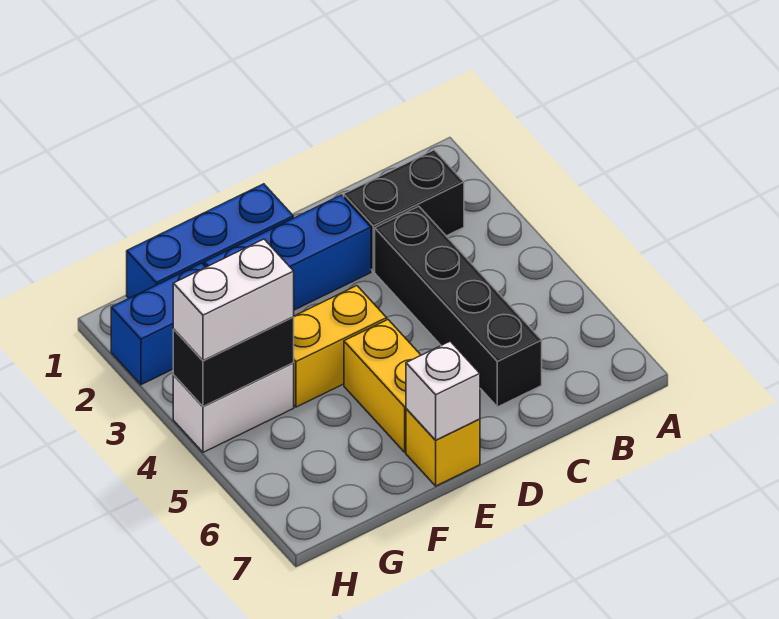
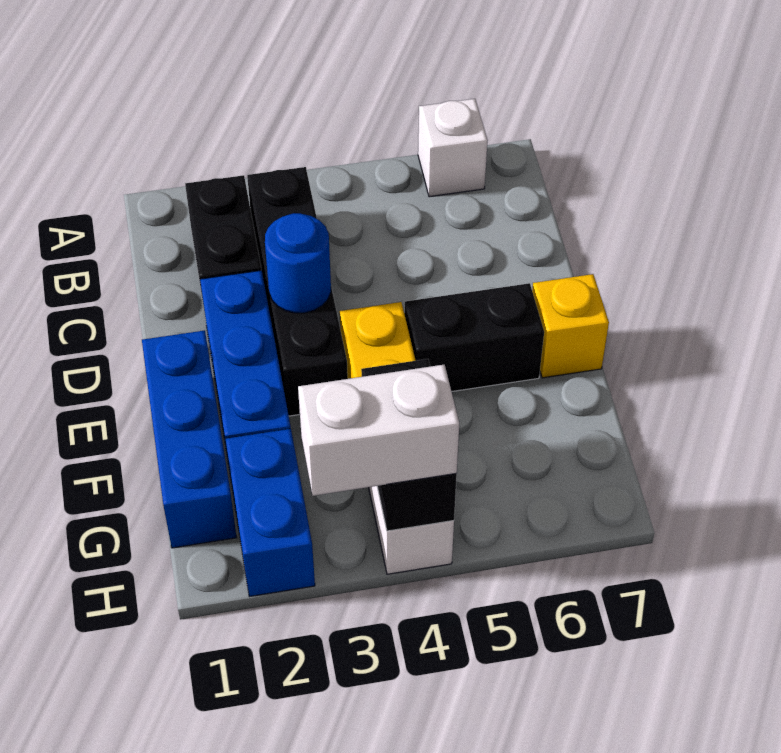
black brick C3:C6 level 1 -> black brick B3:E3 level 1
none -> blue round brick D3 level 2
yellow brick E5:E6 level 1 -> black brick E5:E6 level 1
white brick E7 level 2 -> white brick A6 level 1
white brick G4:H4 level 3 -> white brick H3:H4 level 3

